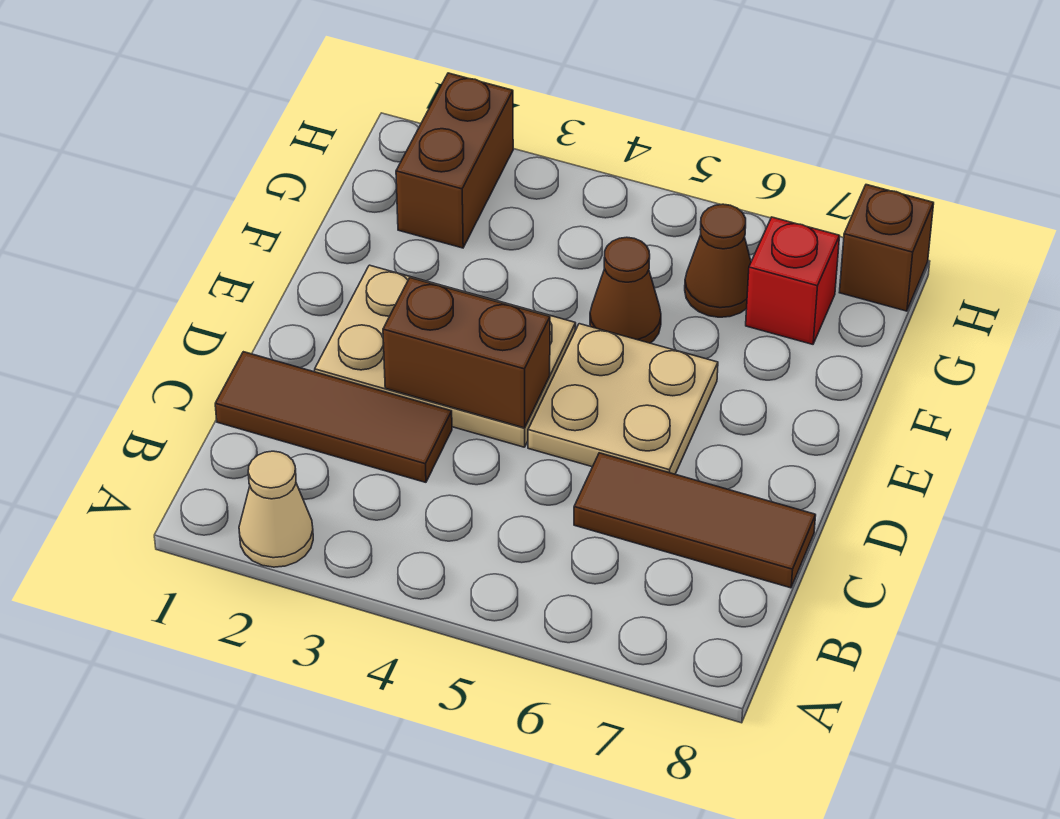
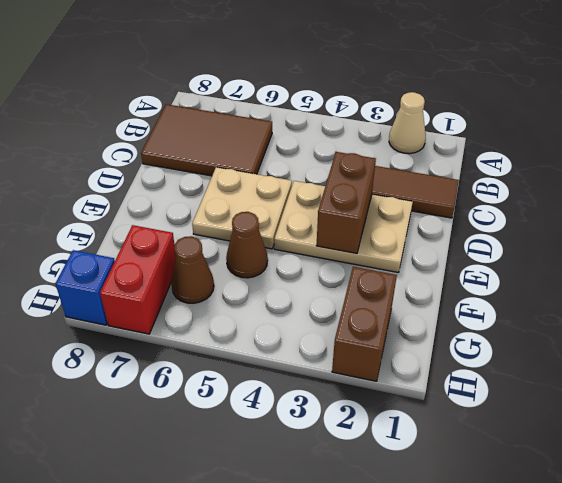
brown tile C6:C8 level 1 -> brown tile B6:C8 level 1
brown brick D3:D4 level 2 -> brown brick D3:E3 level 2
red brick G7 level 1 -> red brick G7:H7 level 1
brown brick H8 level 1 -> blue brick H8 level 1

